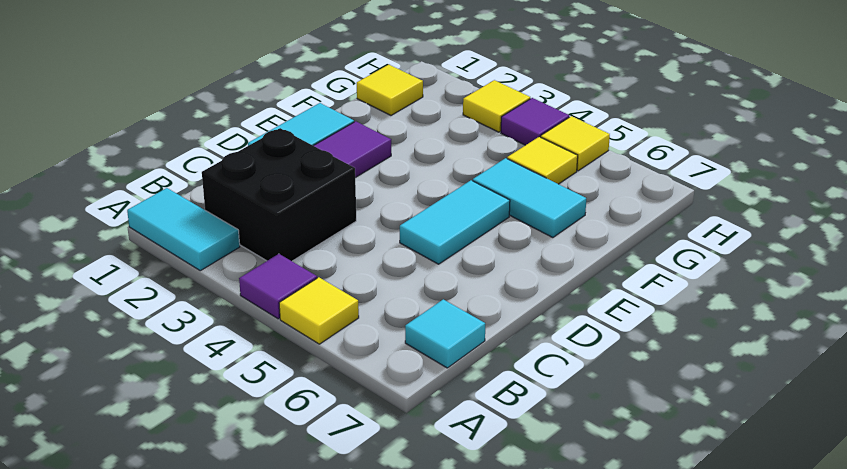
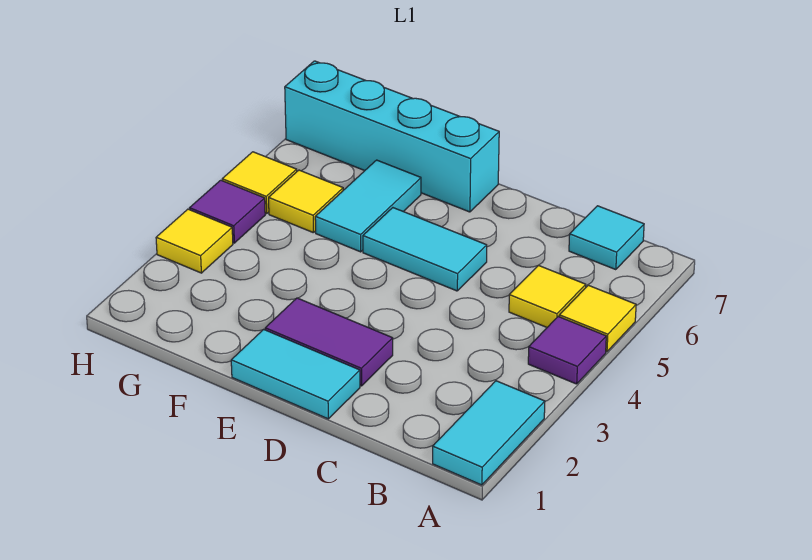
black brick B2:C3 level 1 -> none
none -> cyan brick E7:H7 level 1
yellow tile G1 level 1 -> yellow tile B5 level 1

